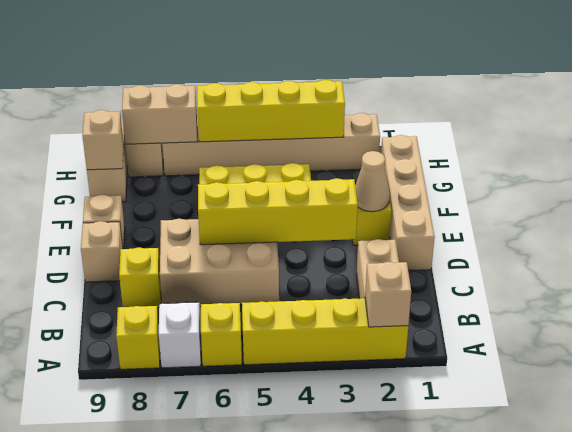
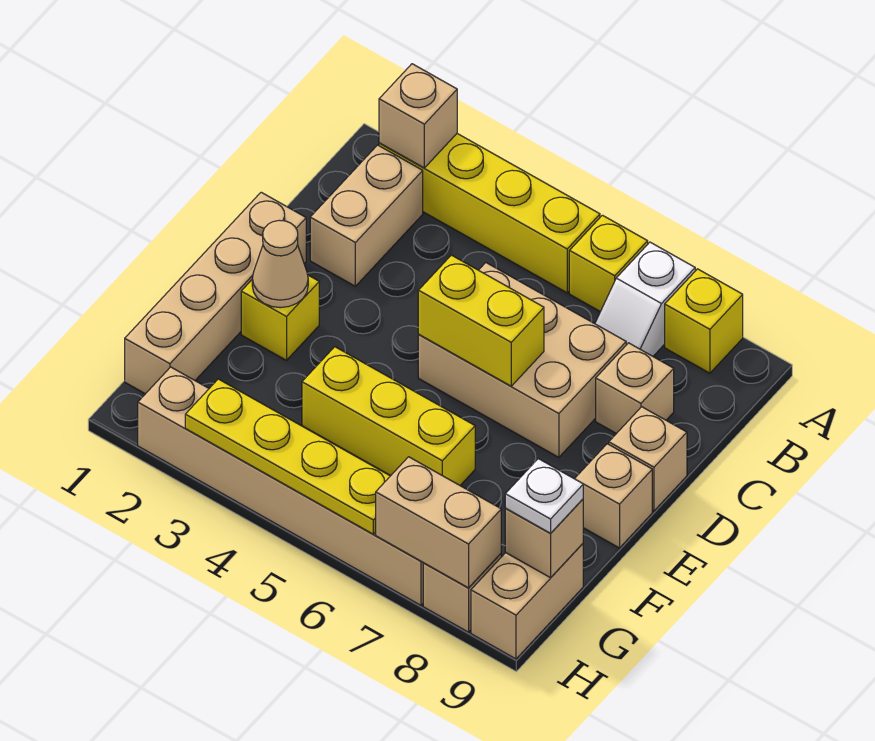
yellow brick C8 level 1 -> tan brick C8 level 1
yellow brick D3:D6 level 2 -> yellow brick D5:D6 level 2
none -> white plate G9 level 3
yellow brick H3:H6 level 2 -> yellow plate H3:H6 level 2

